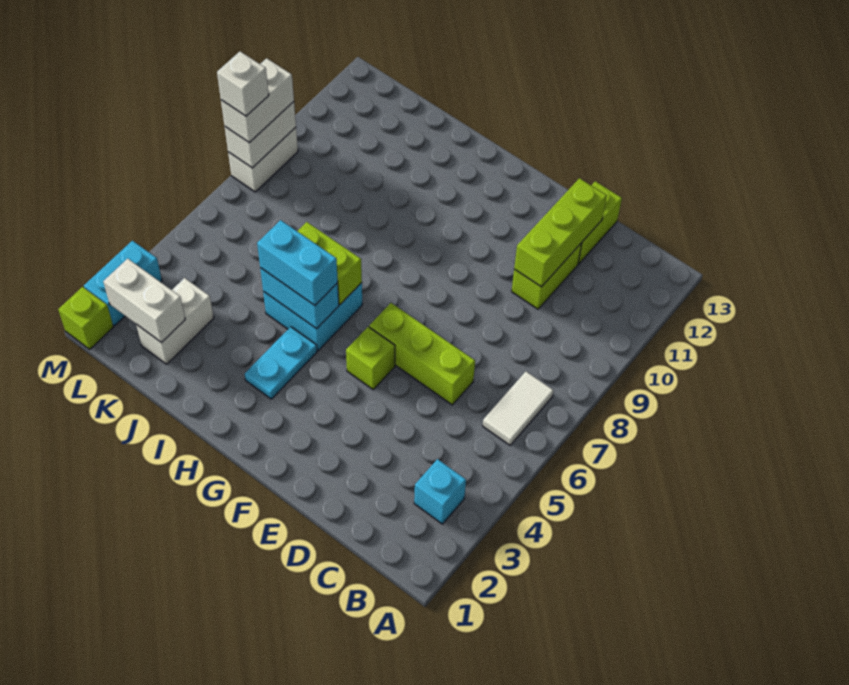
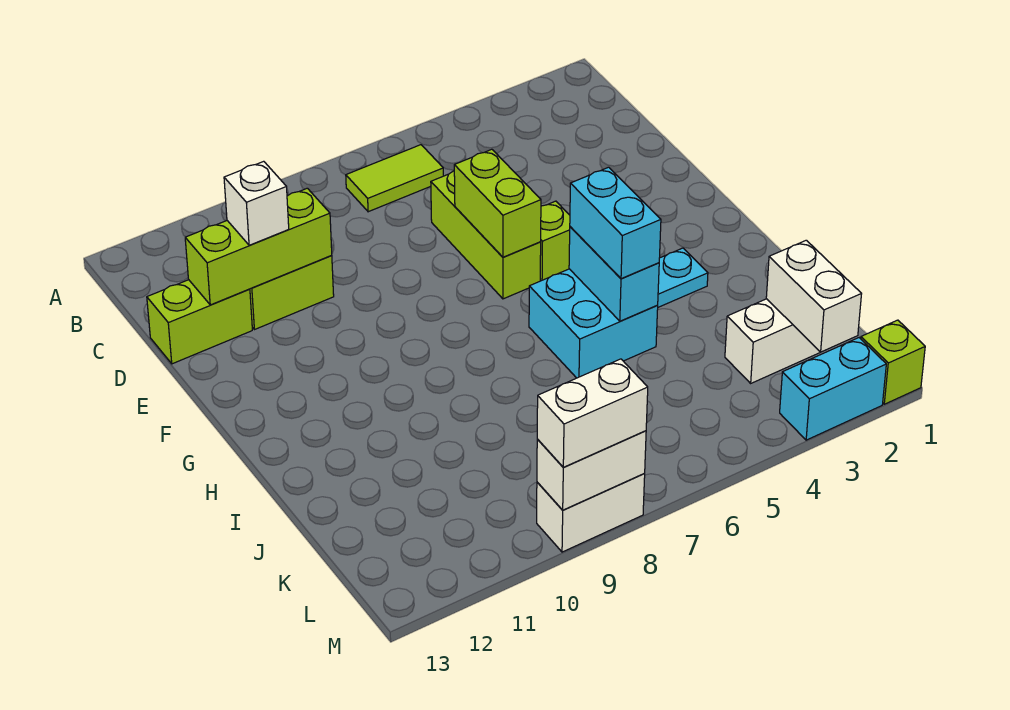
cyan brick B3 level 1 -> none
white tile B6:B7 level 1 -> lime tile B6:B7 level 1
lime brick H6:I6 level 2 -> lime brick E6:F6 level 2
white brick M8 level 4 -> white brick D11 level 3

